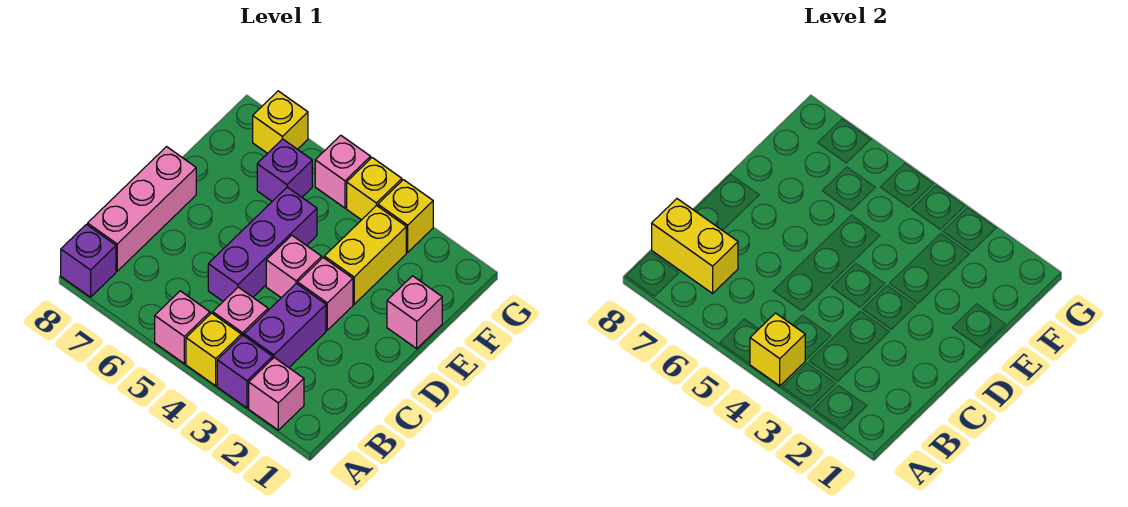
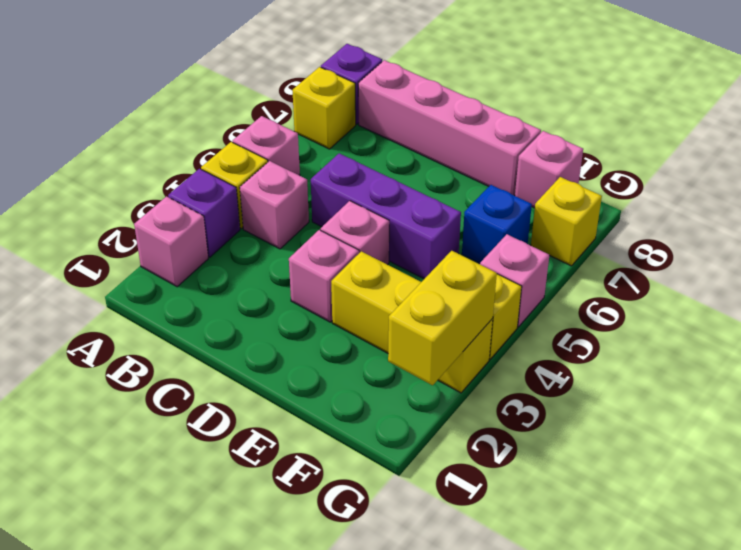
yellow brick A4 level 2 -> yellow brick A7 level 1
purple brick B3:C3 level 1 -> none
yellow brick B7:B8 level 2 -> yellow brick G2:G3 level 2
pink brick B8:D8 level 1 -> pink brick B8:E8 level 1
pink brick E1 level 1 -> pink brick F8 level 1
purple brick F6 level 1 -> blue brick F6 level 1

